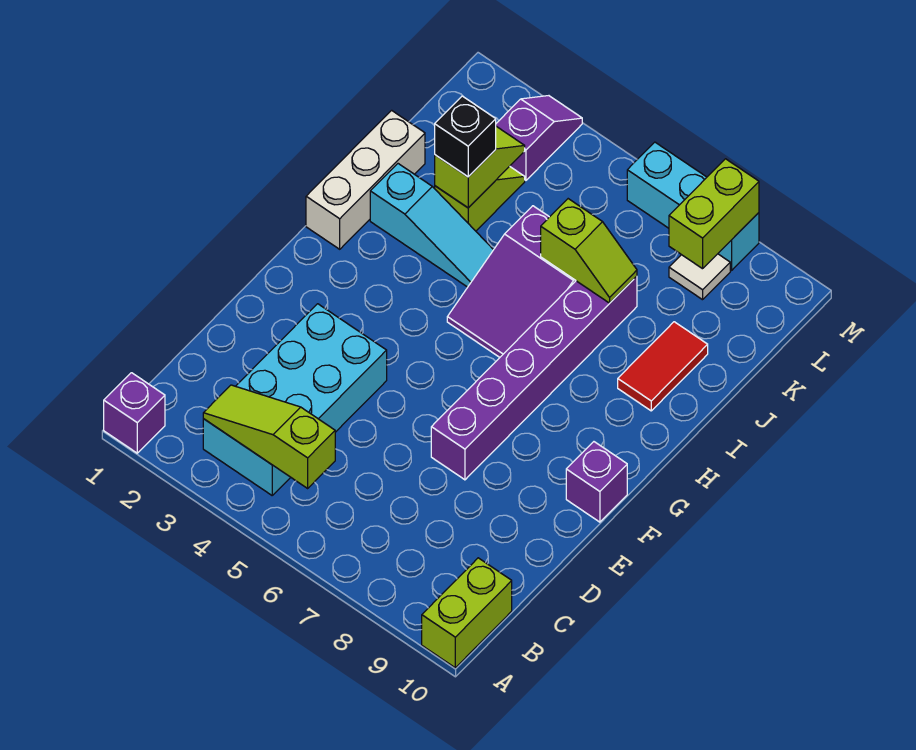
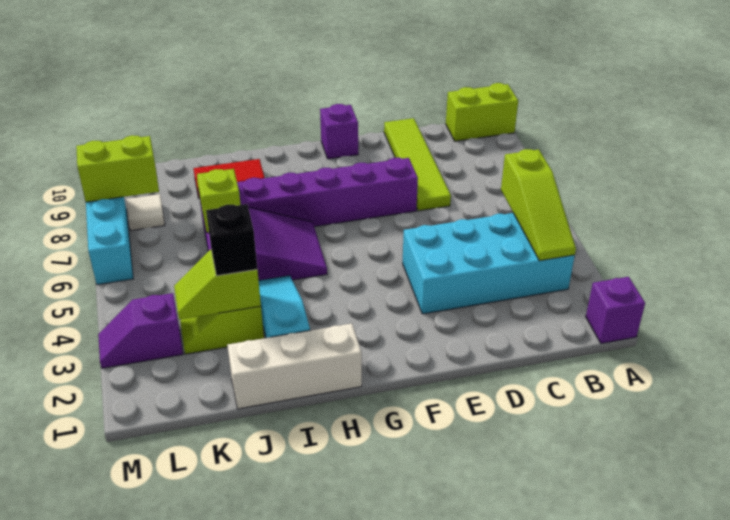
none -> lime tile D7:D10 level 1

